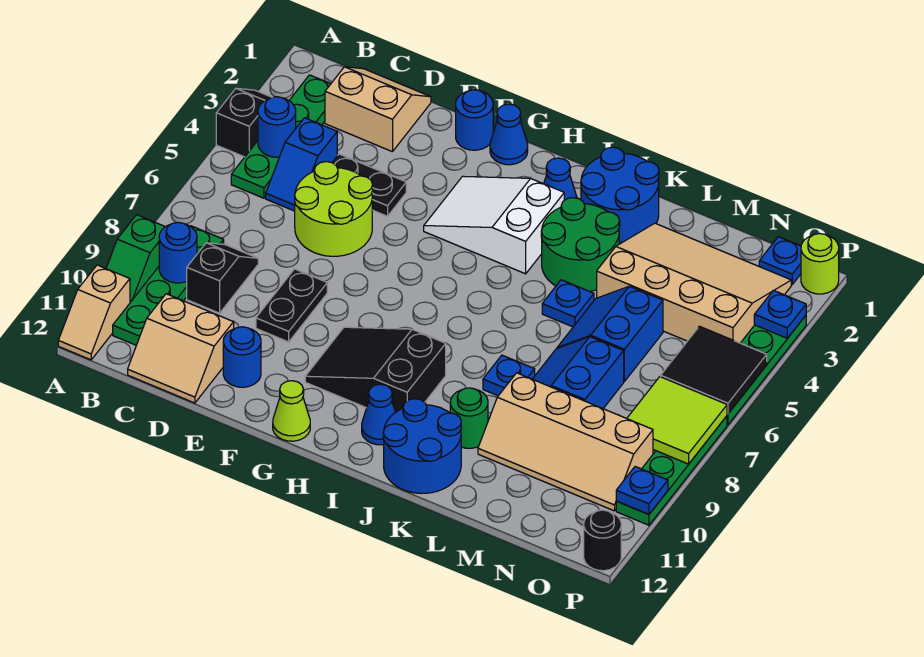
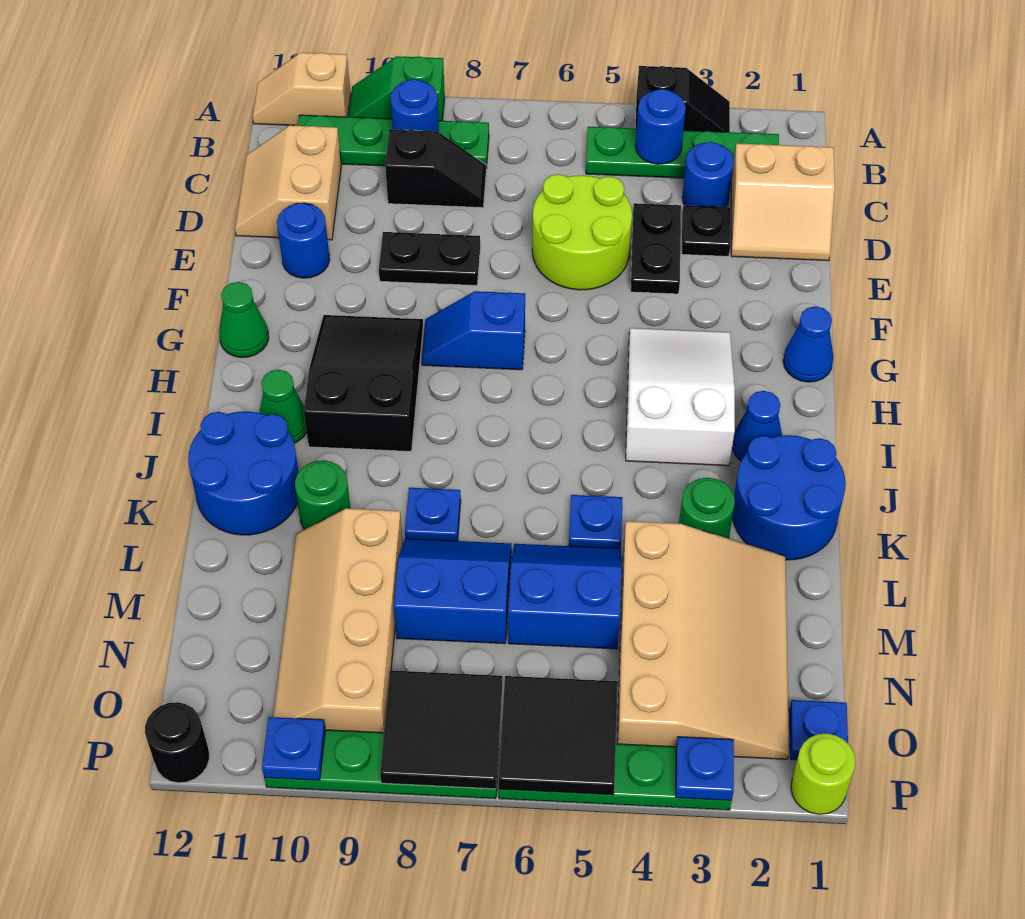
tan slope C1:D2 level 1 top 2 -> tan slope C1:D2 level 1 top C
blue slope C4:C5 level 1 top 4 -> blue slope G7:G8 level 1 top 7
none -> black plate D3 level 1
blue round brick F1 level 1 -> blue round brick C3 level 1
lime cone G12 level 1 -> green cone G12 level 1
blue cone I11 level 1 -> green cone I11 level 1
green round brick J3:K4 level 1 -> green round brick K3 level 1
lime tile O7:P8 level 2 -> black tile O7:P8 level 2

